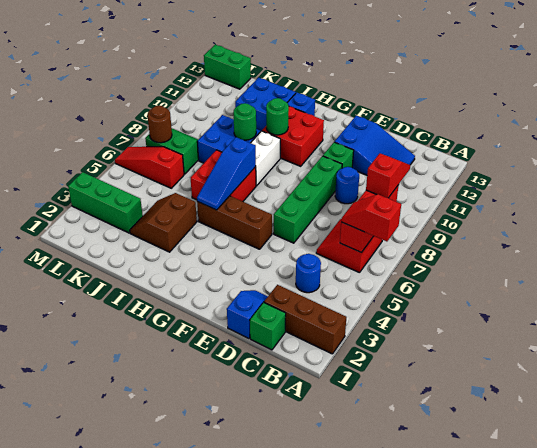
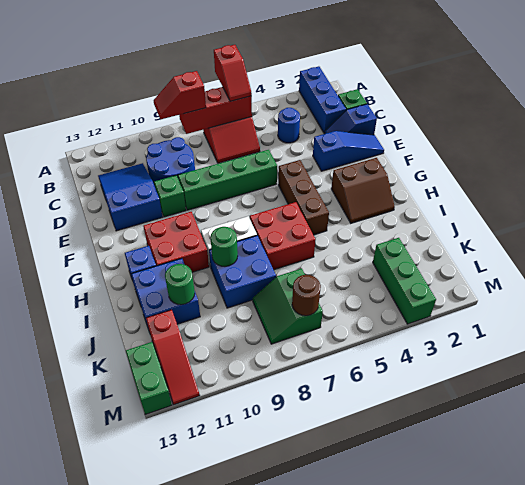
brown brick A2:C2 level 1 -> blue brick A2:C2 level 1
blue round brick D9 level 1 -> blue round brick C9:D10 level 1
blue slope H5:H7 level 2 top 7 -> blue slope E1:E3 level 1 top 3
green round brick H10 level 2 -> green round brick J11 level 2
brown slope I3:J4 level 1 top I -> brown slope G2:H3 level 1 top G
red slope K6:M6 level 1 top K -> red slope K12:M12 level 1 top K

